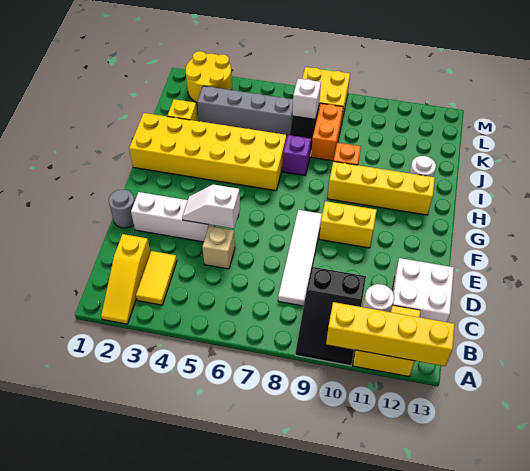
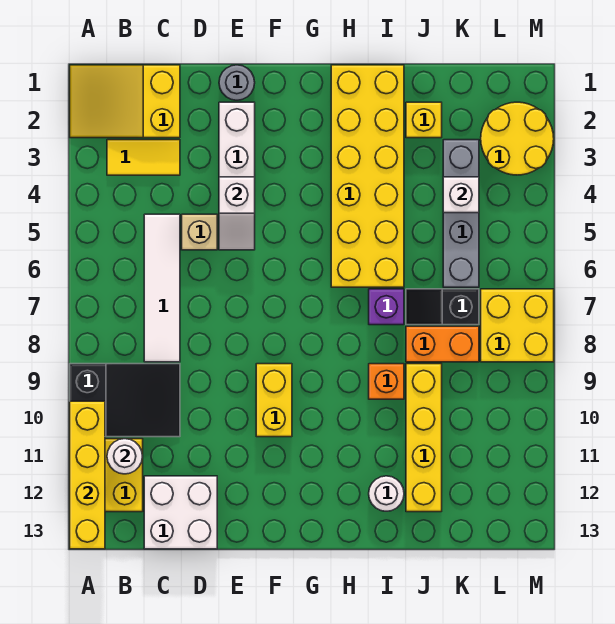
yellow slope A2:C2 level 1 top C -> yellow slope A1:C2 level 1 top C
black slope A9:C10 level 1 top C -> black slope A9:C10 level 1 top A
white tile C8:F8 level 1 -> white tile C5:C8 level 1
white slope E4:E5 level 2 top 5 -> white slope E4:E5 level 2 top 4
yellow brick H9:H12 level 1 -> yellow brick J9:J12 level 1
white brick K7 level 2 -> white brick K4 level 2

